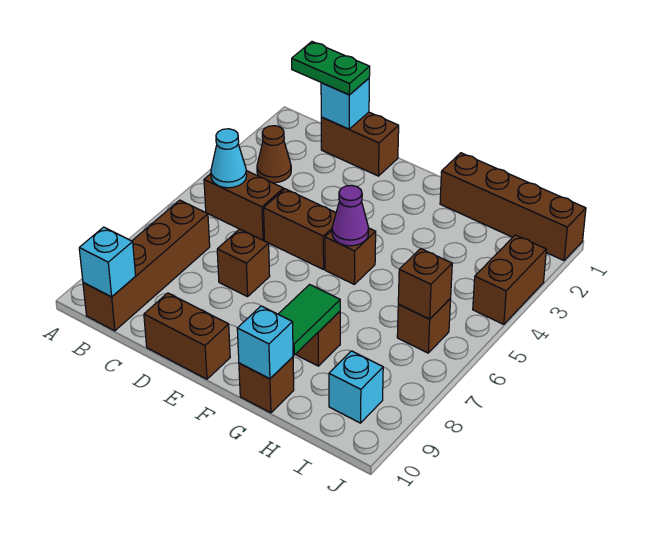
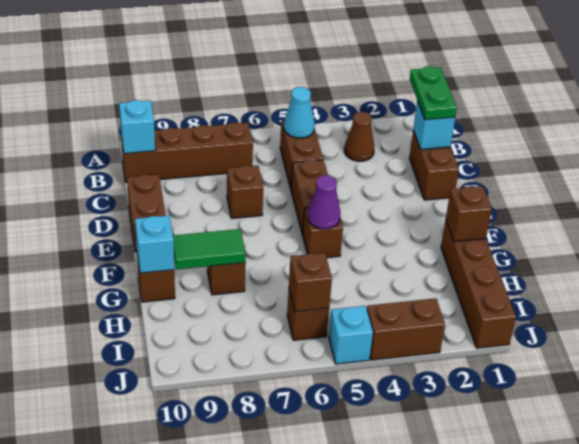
none -> brown brick G1 level 2
cyan brick I9 level 1 -> cyan brick J5 level 1

